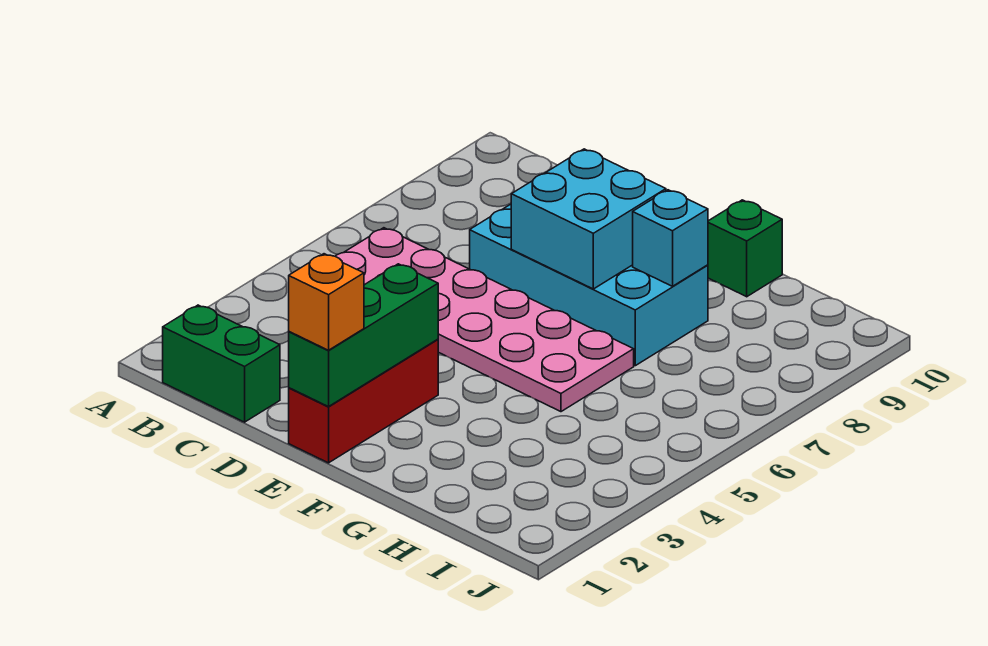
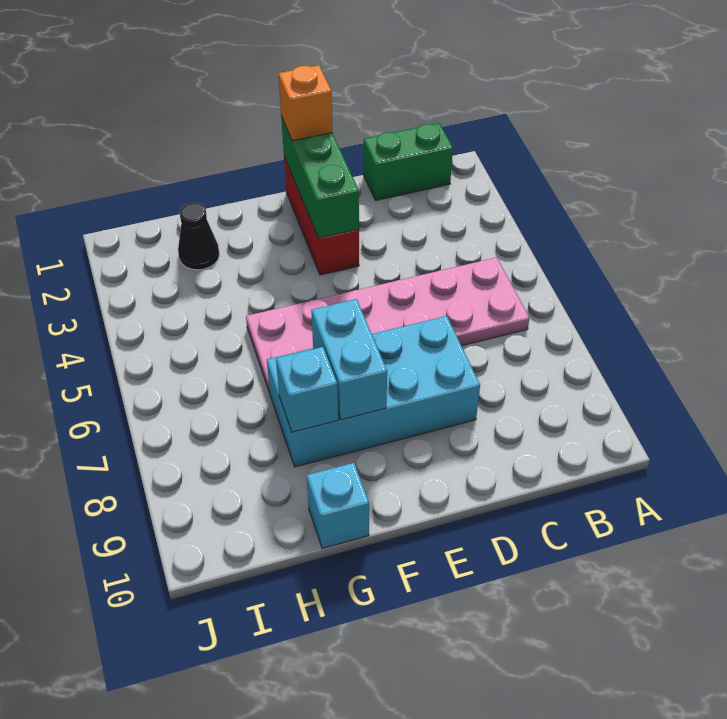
cyan brick E7:F8 level 2 -> cyan brick F7:F8 level 2
green brick G10 level 1 -> cyan brick G10 level 1
none -> black cone H2 level 1

